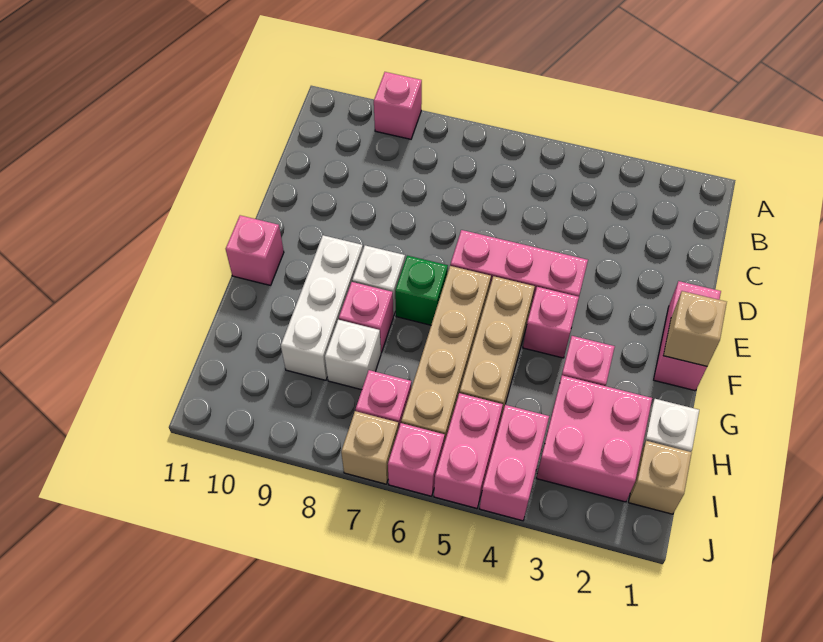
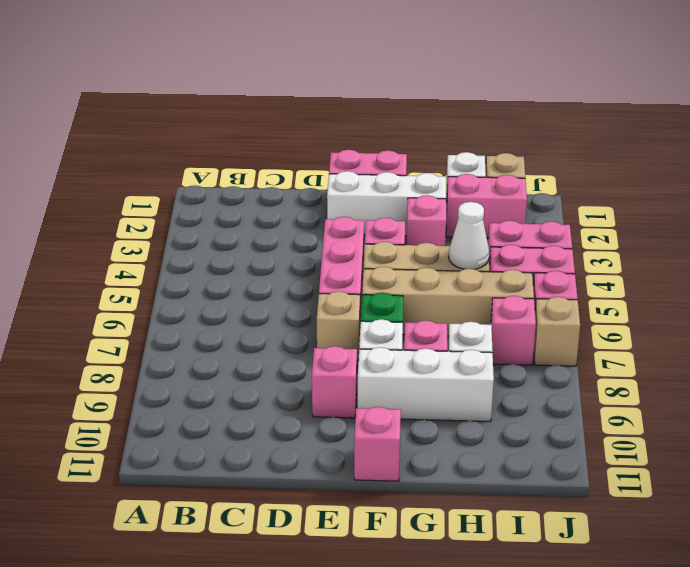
pink brick A9 level 1 -> pink brick E9 level 1
none -> white brick E2:G2 level 1
tan brick F1 level 2 -> tan brick E7 level 1
pink brick H2:I3 level 1 -> pink brick H2:I2 level 1
none -> white cone H5 level 2

